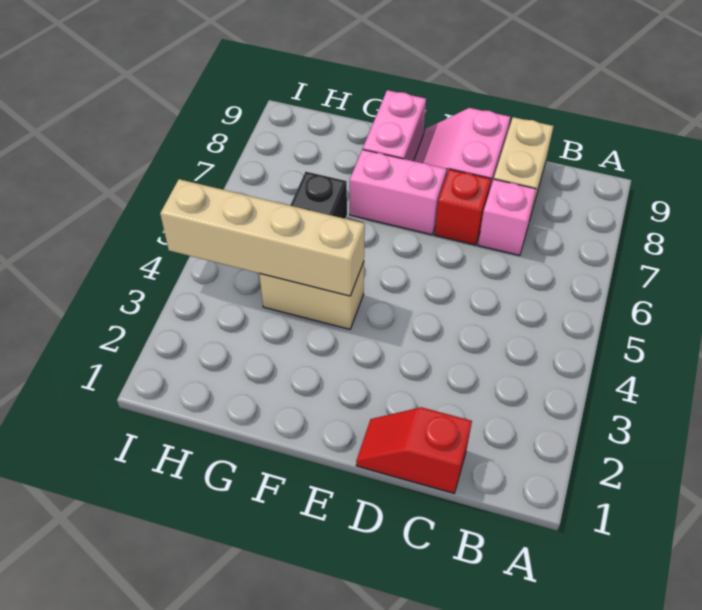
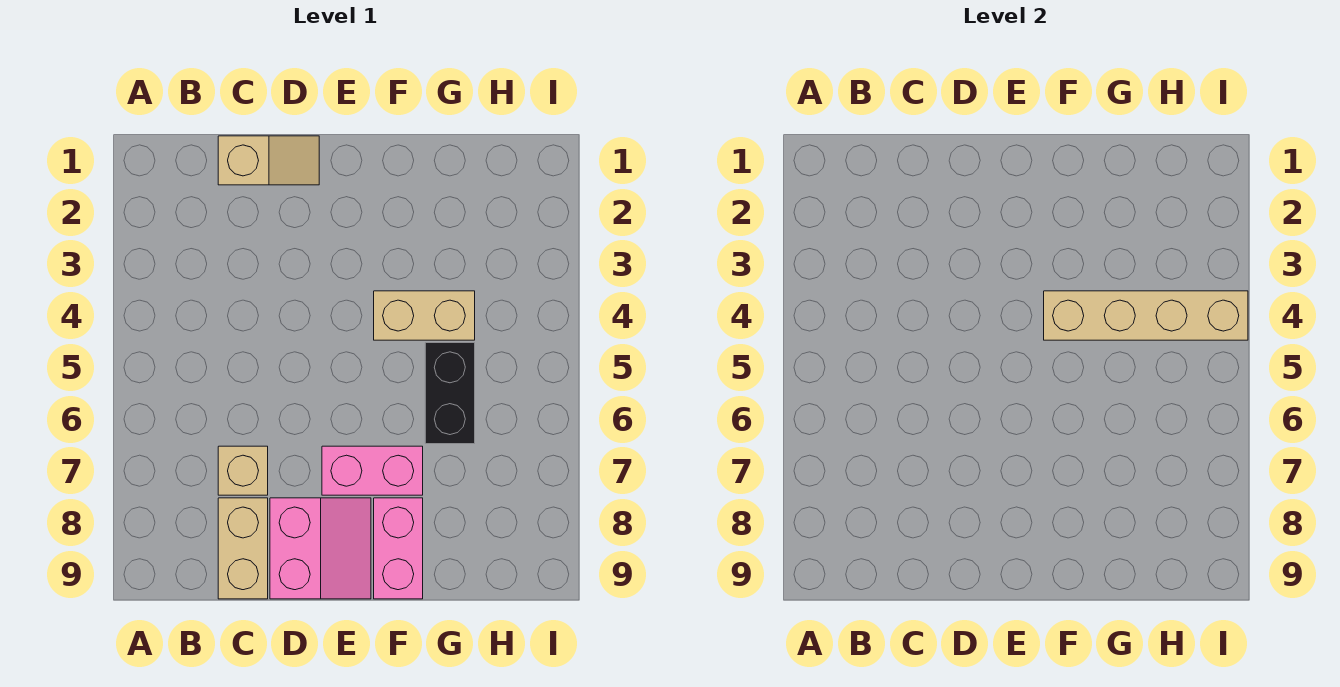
red slope C1:D1 level 1 top C -> tan slope C1:D1 level 1 top C
pink brick C7 level 1 -> tan brick C7 level 1
red brick D7 level 1 -> none

